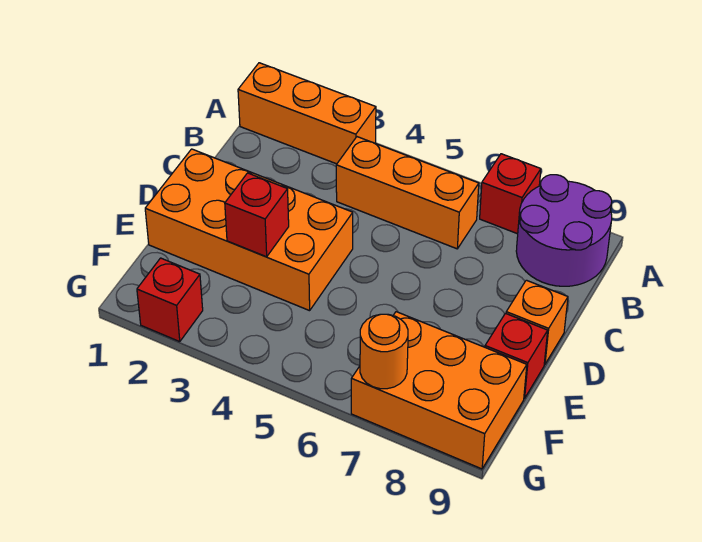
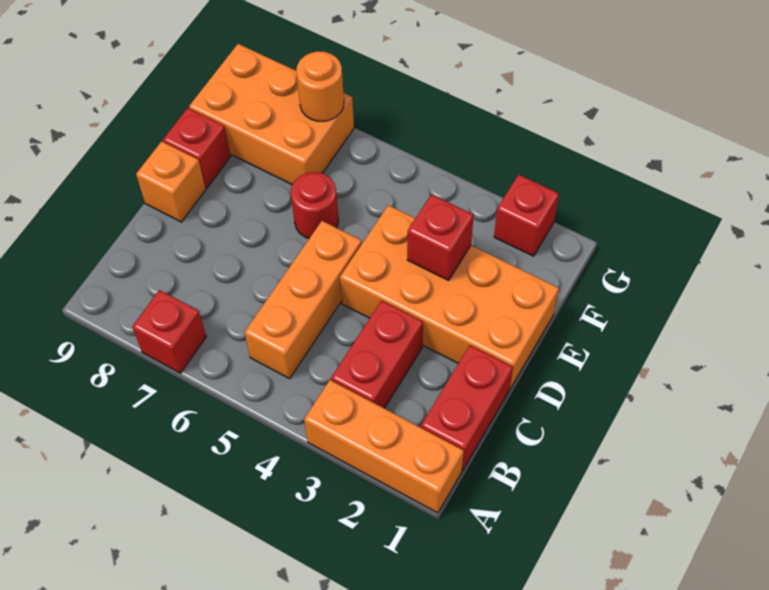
purple round brick A8:B9 level 1 -> none
none -> red brick B1:C1 level 1
none -> red brick B3:C3 level 1
orange brick B4:B6 level 1 -> orange brick B5:D5 level 1
none -> red round brick E6 level 1

